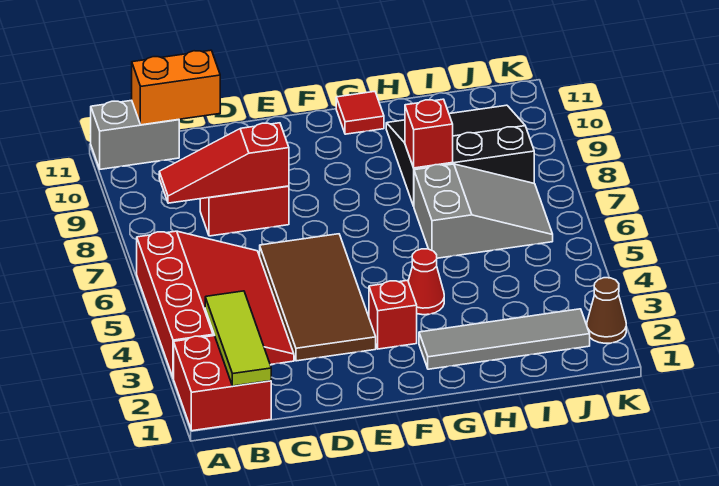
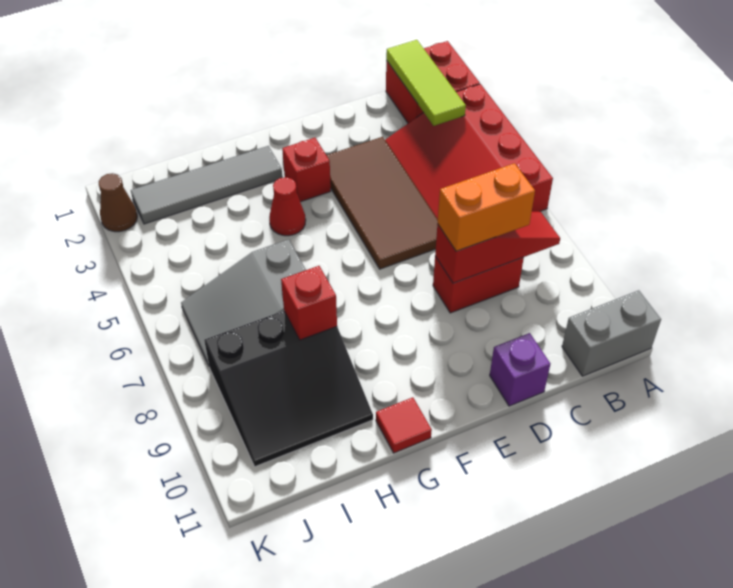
orange brick B11:C11 level 2 -> orange brick C8:D8 level 3
none -> purple brick D11 level 1

